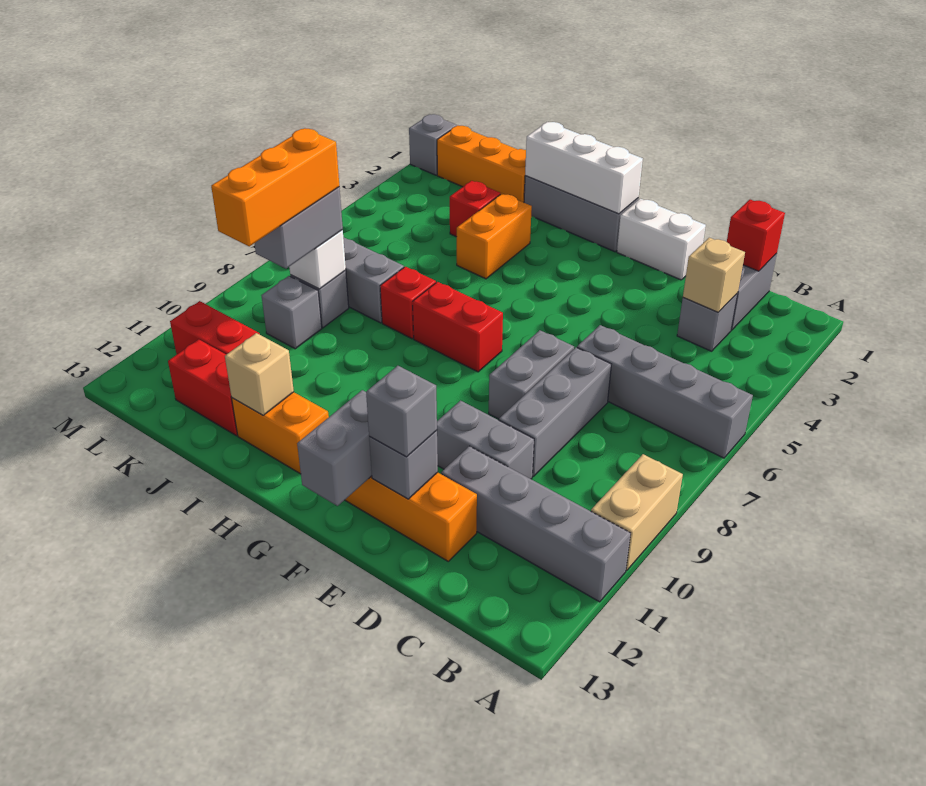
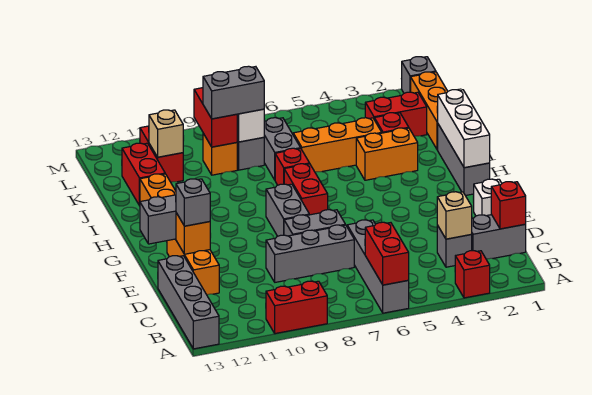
none -> red brick A3 level 1
none -> red brick A6:B6 level 2
tan brick A9:A10 level 1 -> red brick A9:A10 level 1
grey brick A11:D11 level 1 -> grey brick A13:D13 level 1
grey brick D10:E10 level 1 -> grey brick F8:G8 level 1
white brick E1:F1 level 1 -> white brick E1 level 1
grey brick E12 level 2 -> orange brick E12 level 2
tan brick I12 level 2 -> tan brick K11 level 2
none -> red brick K2:K3 level 1
orange brick K8:K10 level 4 -> orange brick J4:J6 level 1
grey brick K9 level 1 -> orange brick K9 level 1
none -> red brick K9:L9 level 2

